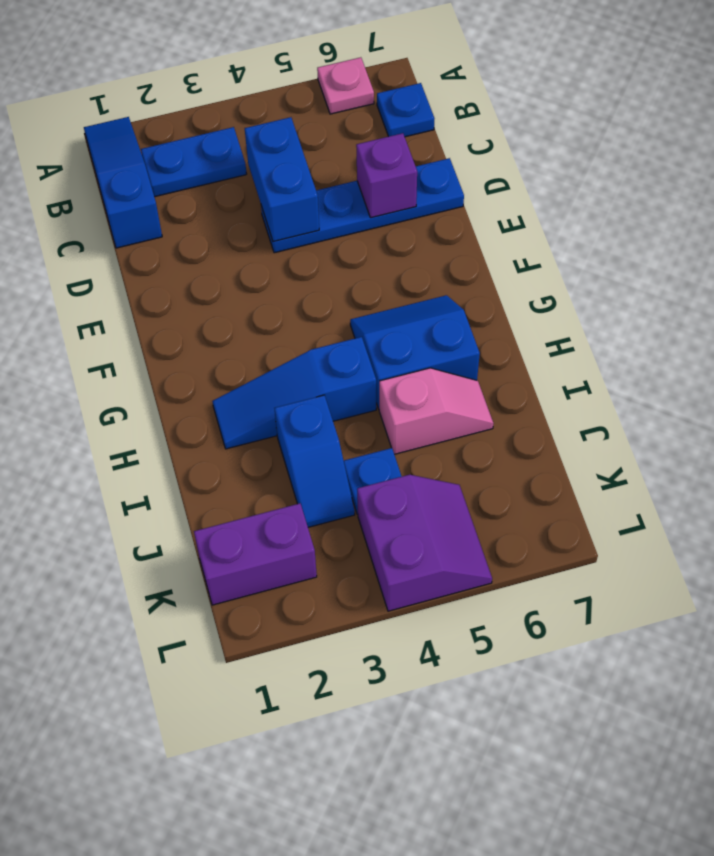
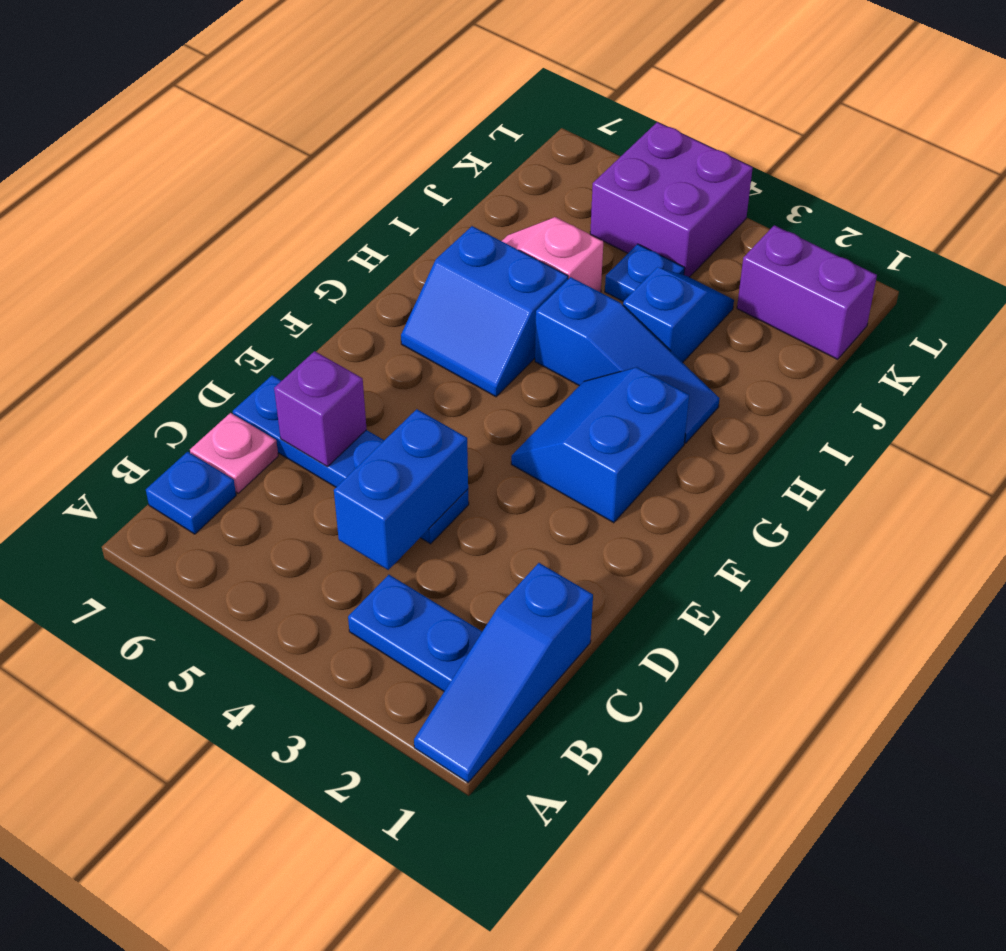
pink plate A6 level 1 -> pink plate C7 level 1
none -> blue slope F2:G3 level 1 top 2
purple slope K4:L5 level 1 top 4 -> purple brick K4:L5 level 1

